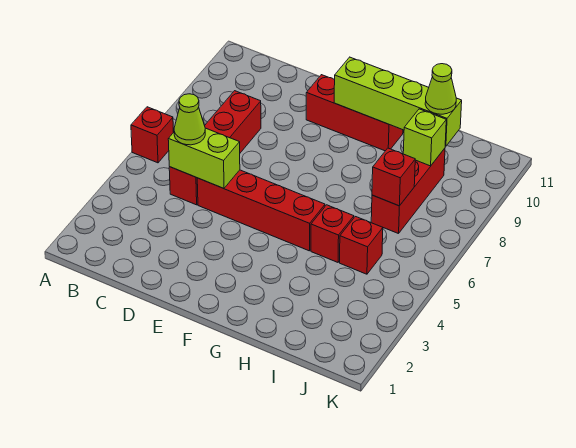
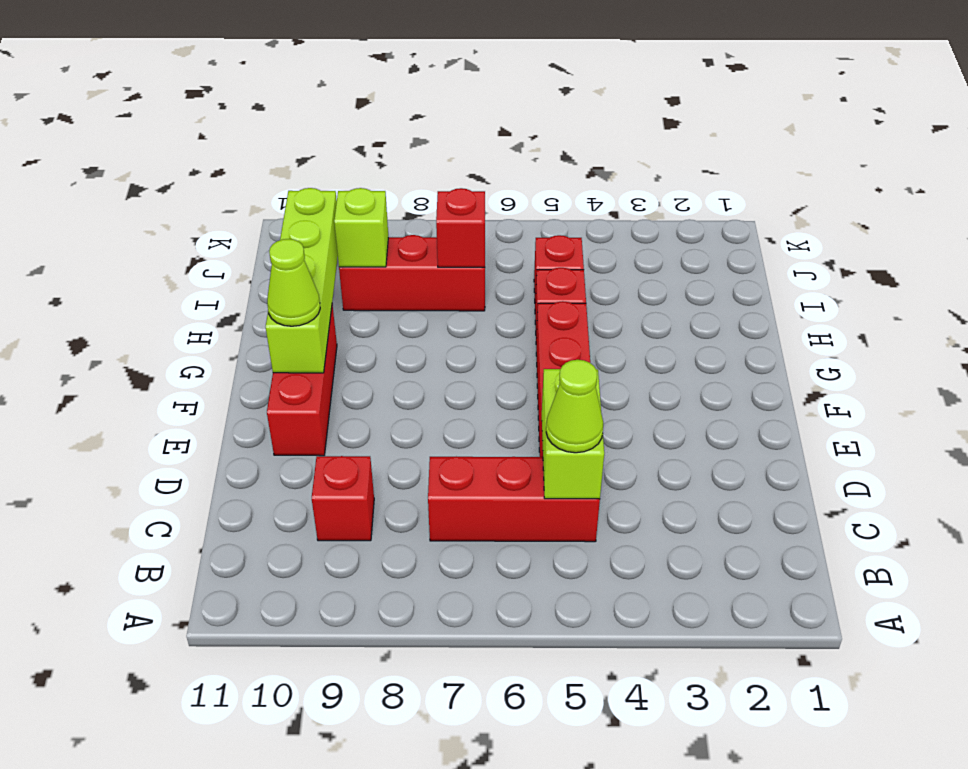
red brick A6 level 1 -> red brick C9 level 1
red brick C5:C8 level 1 -> red brick C5:C7 level 1
lime cone I10 level 3 -> lime cone F10 level 3

